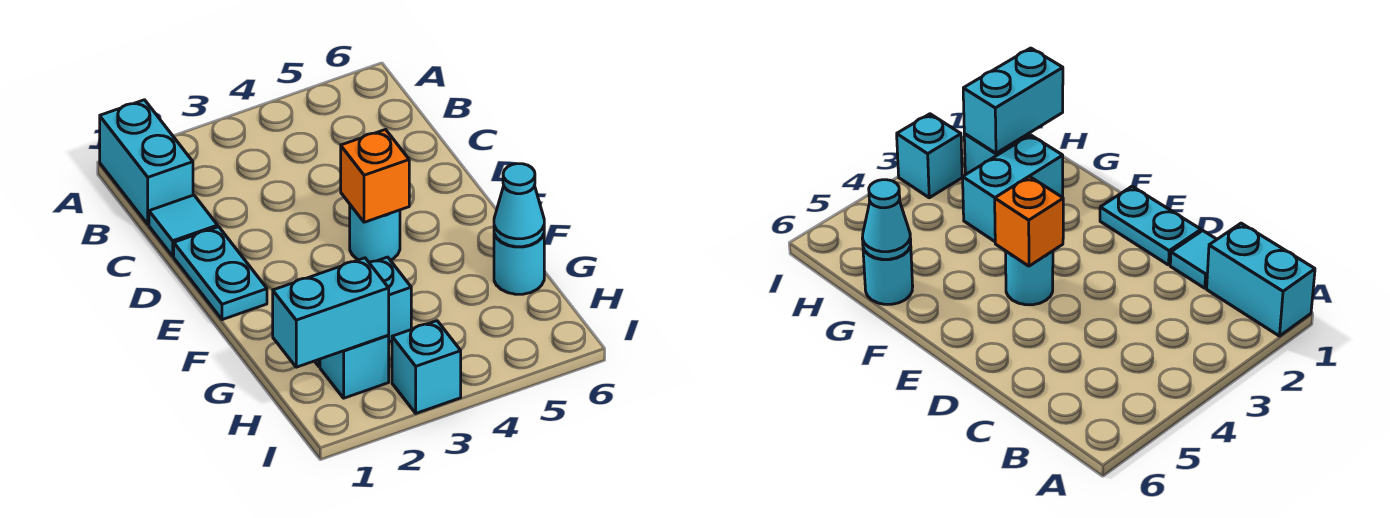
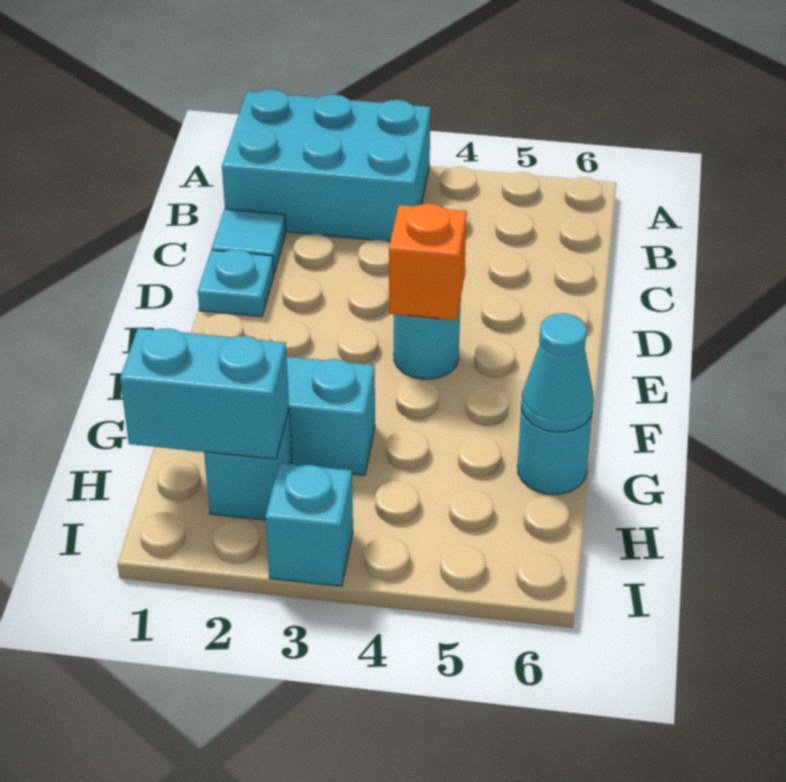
cyan brick A1:B1 level 1 -> cyan brick A1:B3 level 1
cyan plate D1:E1 level 1 -> cyan plate D1 level 1

